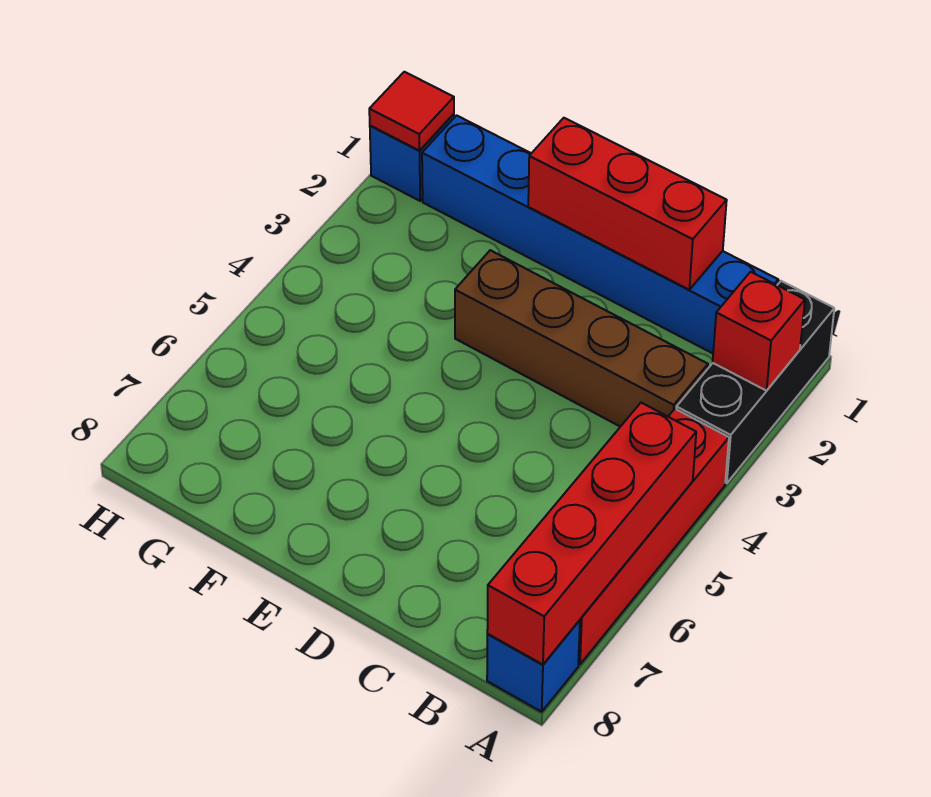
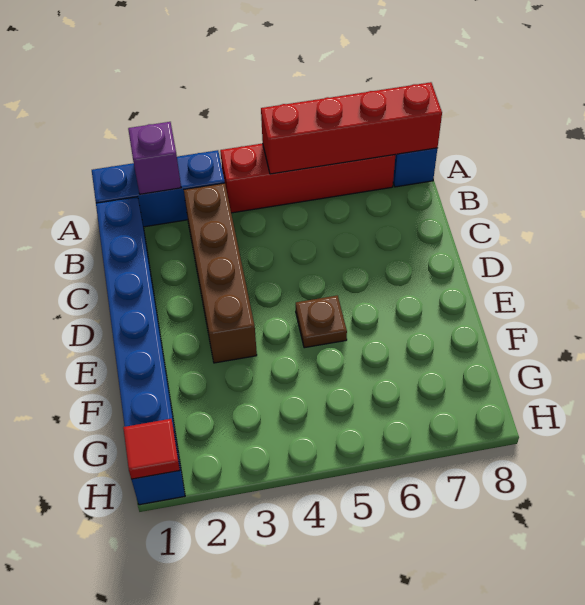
black brick A1:A3 level 1 -> blue brick A1:A3 level 1
red brick A2 level 2 -> purple brick A2 level 2
red brick C1:E1 level 2 -> none
none -> brown plate E5 level 1

